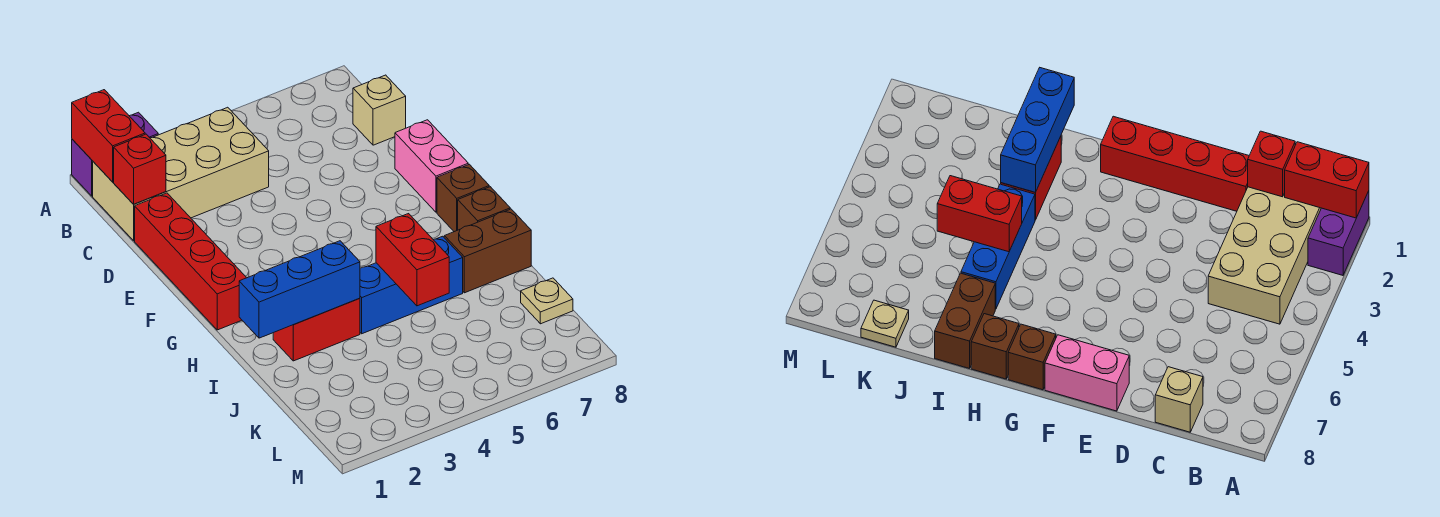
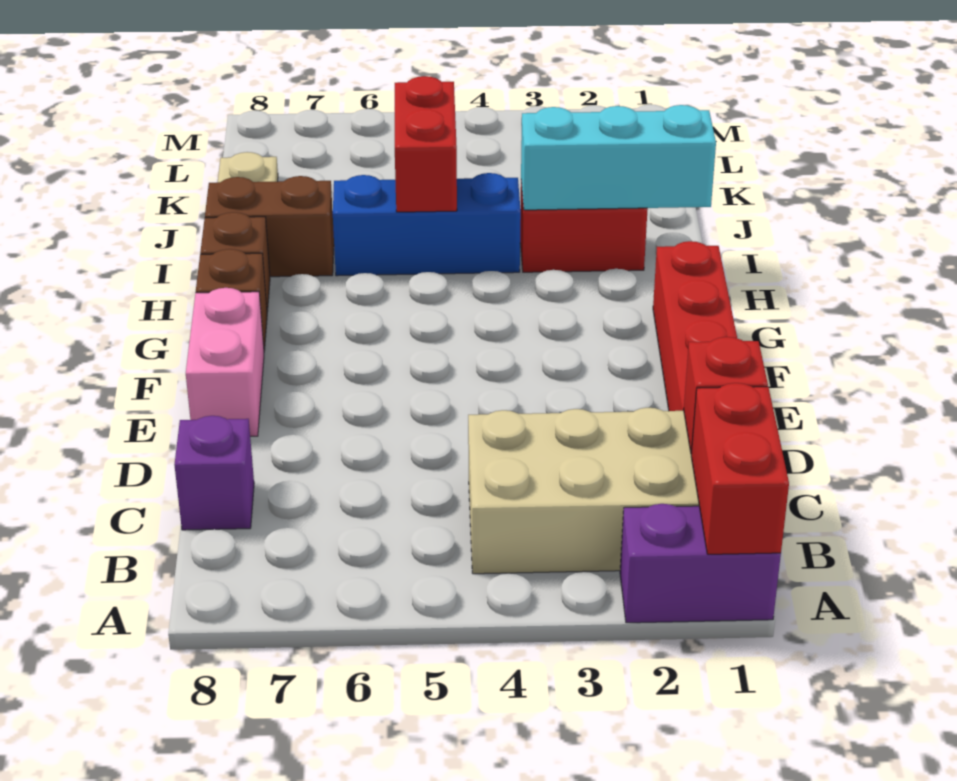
tan brick C8 level 1 -> purple brick C8 level 1
blue brick I1:I3 level 2 -> cyan brick I1:I3 level 2

